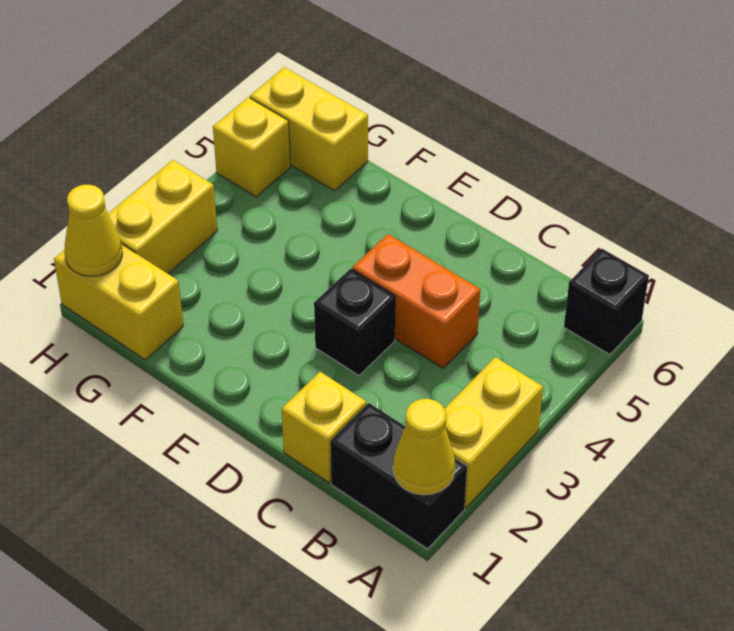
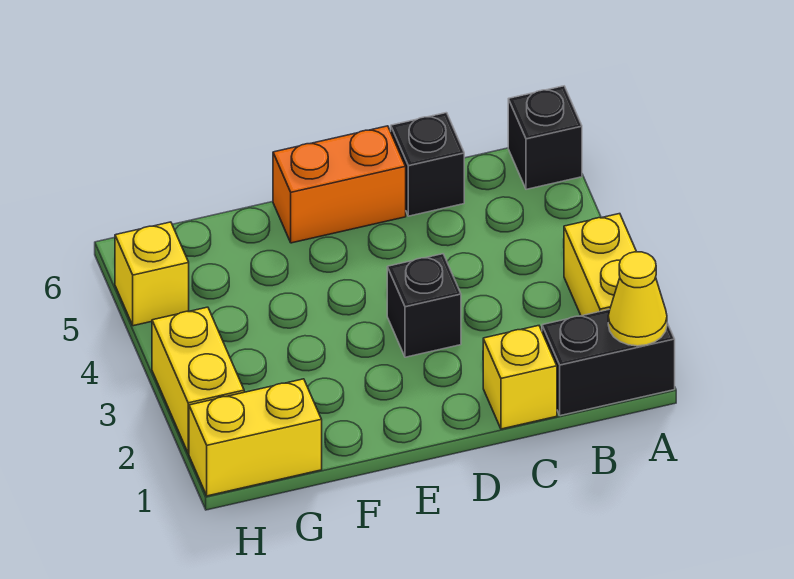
orange brick C4:D4 level 1 -> orange brick D6:E6 level 1
none -> black brick C6 level 1
yellow brick G6:H6 level 1 -> none
yellow cone H1 level 2 -> none

